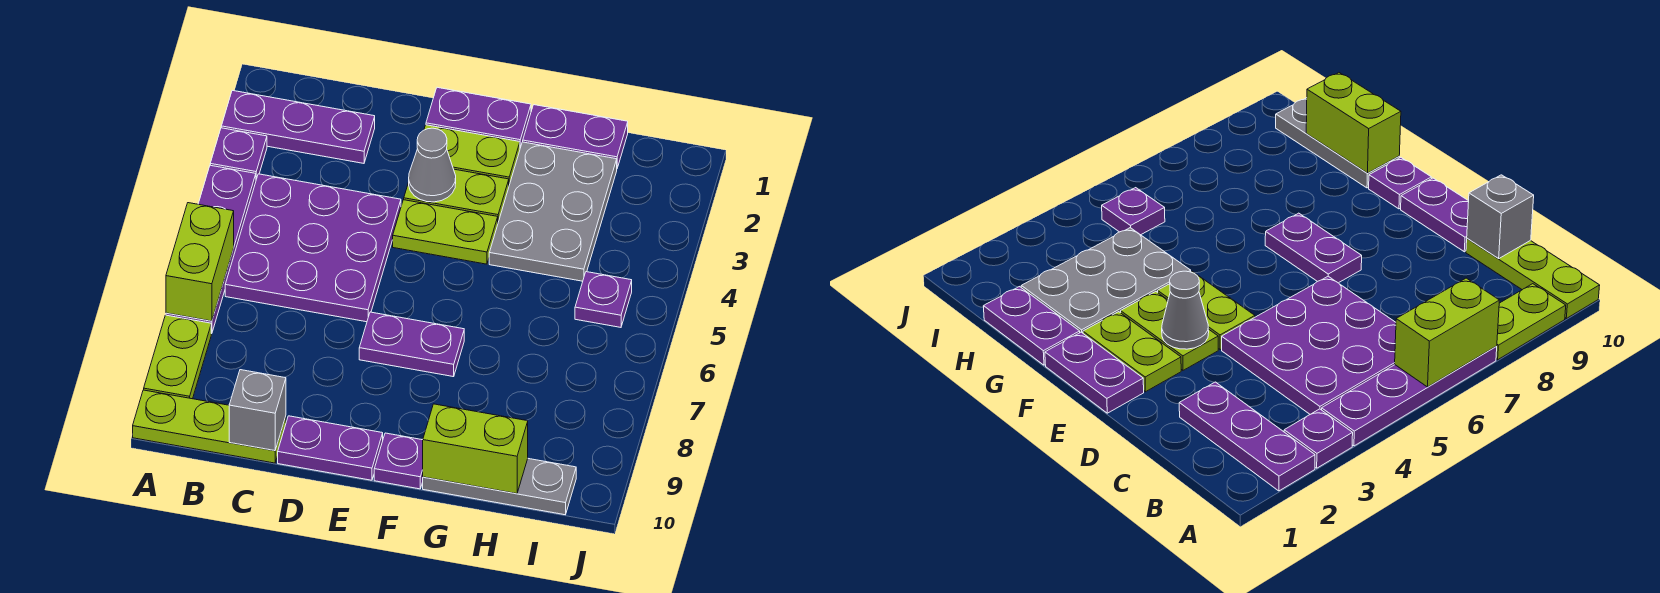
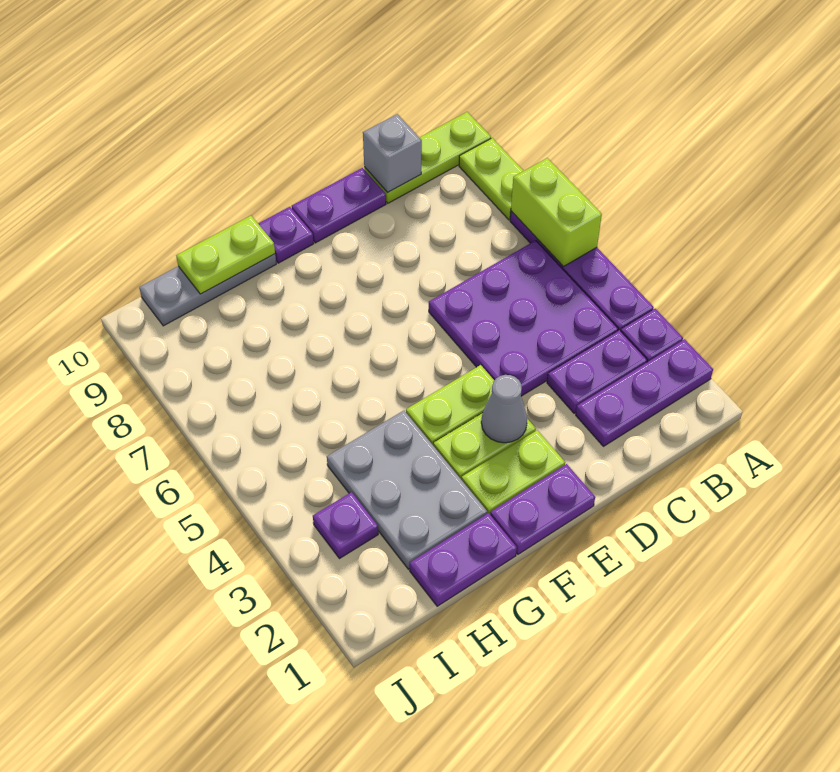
purple plate E7:F7 level 1 -> purple plate B3:C3 level 1
lime brick G10:H10 level 2 -> lime plate G10:H10 level 2
purple plate I5 level 1 -> purple plate I3 level 1

